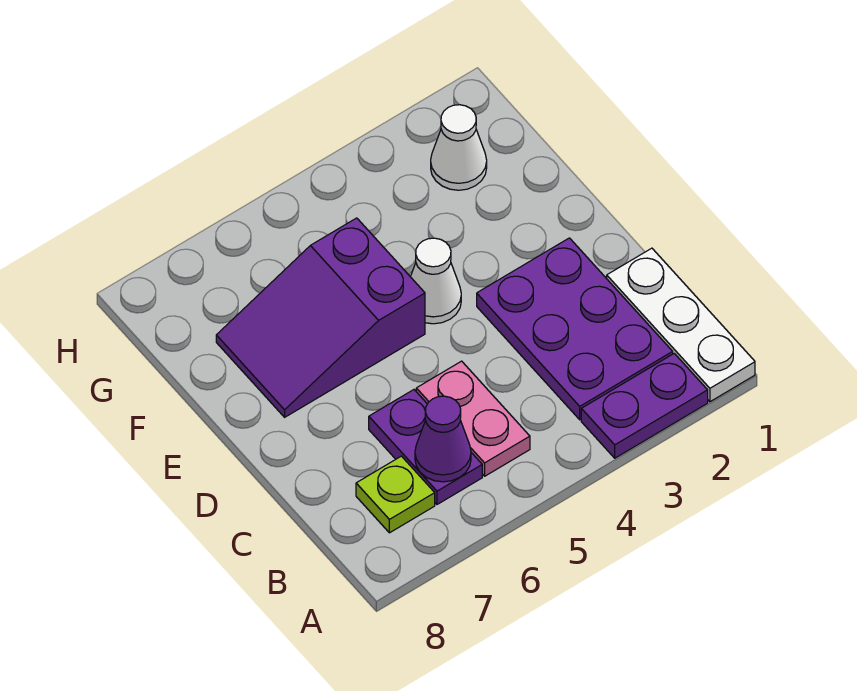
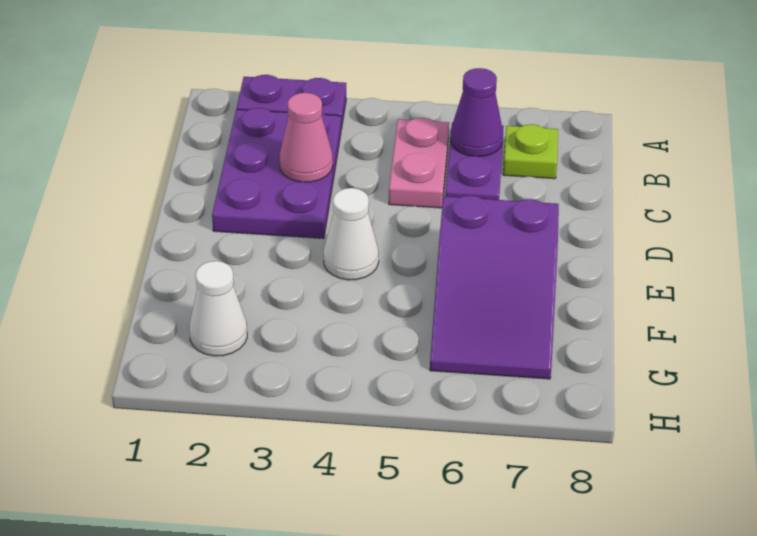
white plate A1:C1 level 1 -> none
none -> pink cone C3 level 2
purple slope E5:F7 level 1 top 5 -> purple slope E6:G7 level 1 top E

